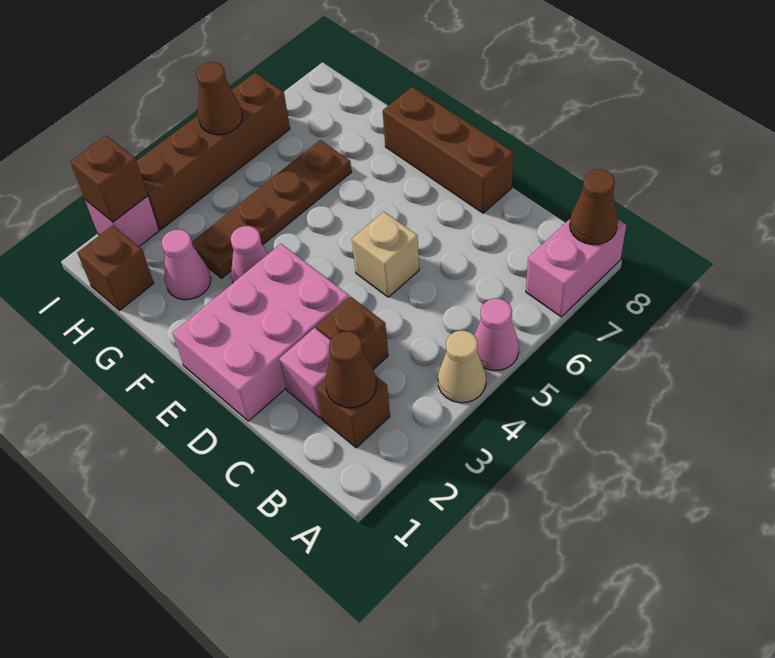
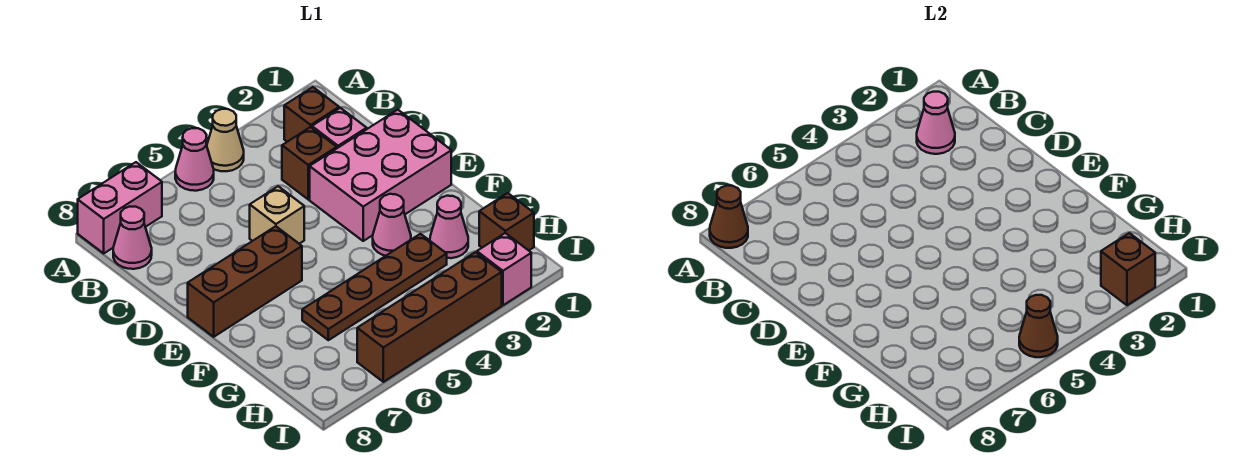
brown cone B2 level 2 -> pink cone B2 level 2
none -> pink cone B8 level 1
brown brick D8:F8 level 1 -> brown brick E6:E8 level 1

